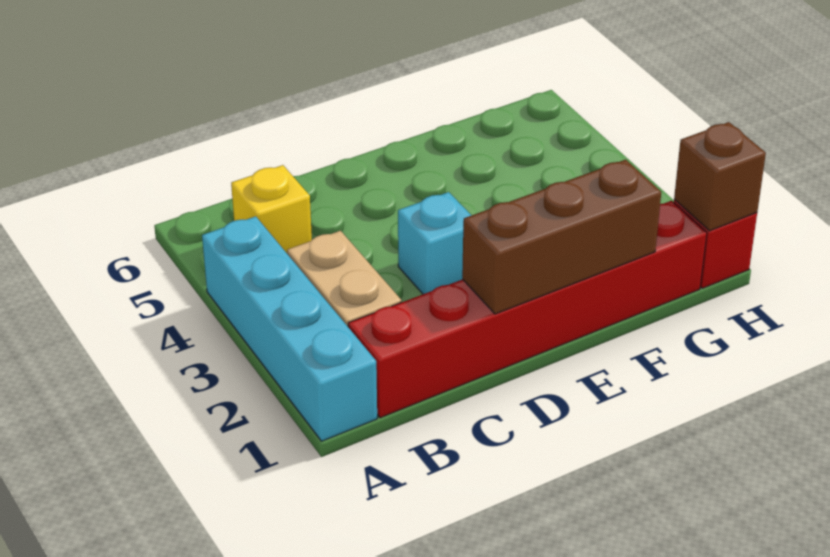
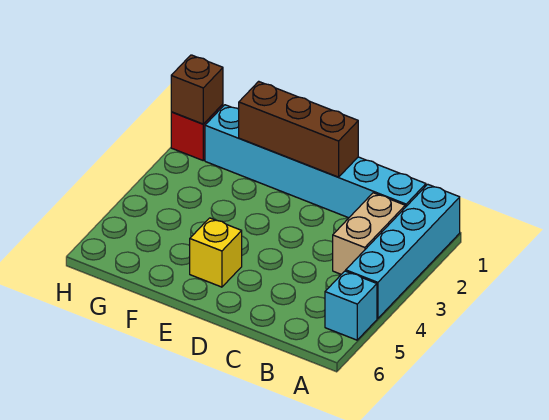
red brick B1:G1 level 1 -> cyan brick B1:G1 level 1
yellow brick B5 level 1 -> yellow brick E5 level 1
cyan brick D3 level 1 -> cyan brick A5 level 1

